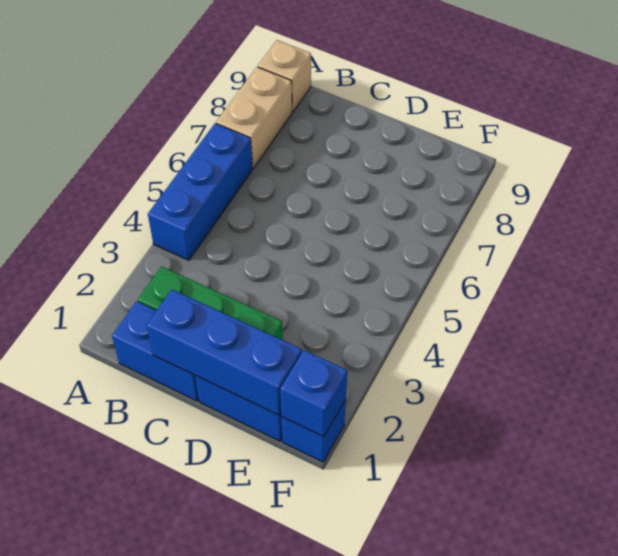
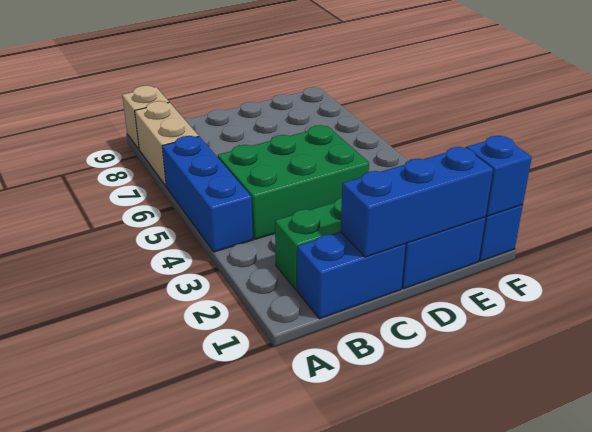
none -> green brick B4:D5 level 1

